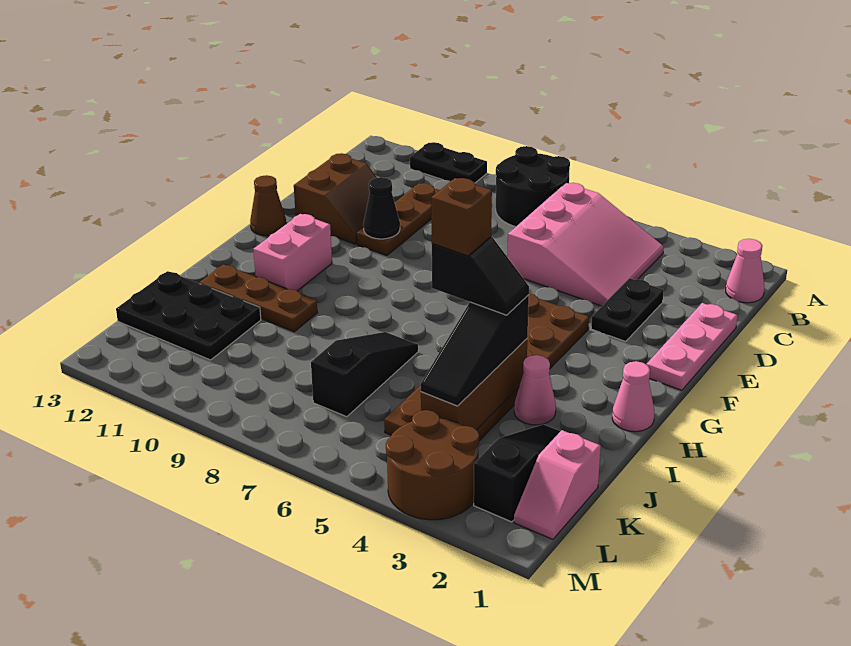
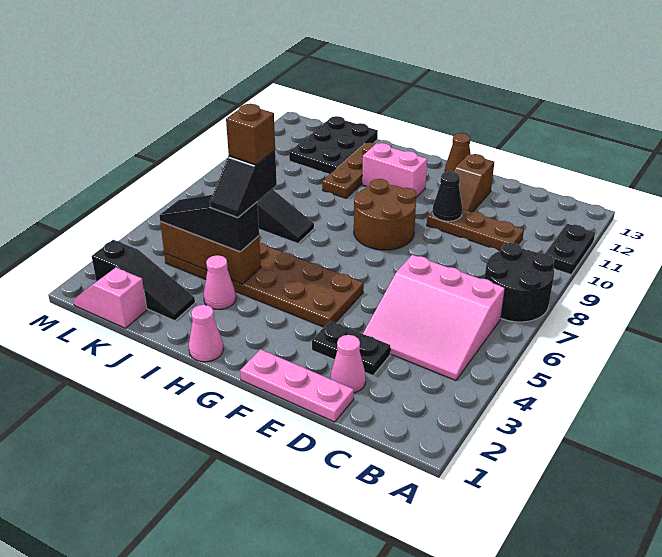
pink cone B1 level 1 -> pink cone D2 level 1
brown slope D11:E12 level 1 top 12 -> brown slope E11:E12 level 1 top 12
brown round brick L3:M4 level 1 -> brown round brick F8:G9 level 1

